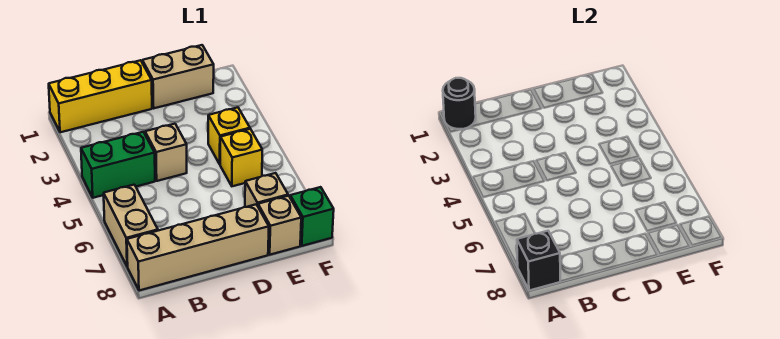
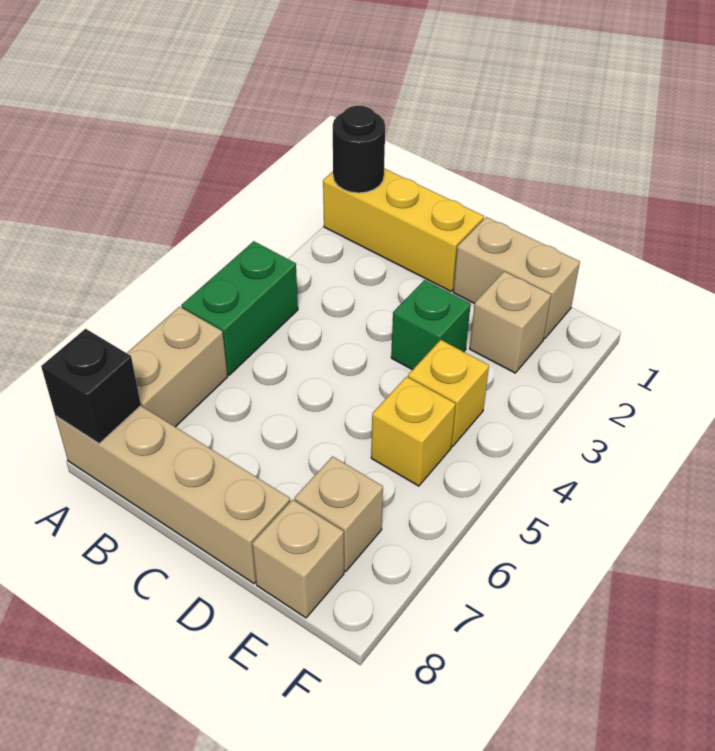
green brick A4:B4 level 1 -> green brick A4:A5 level 1
tan brick C4 level 1 -> tan brick E2 level 1
green brick F8 level 1 -> green brick D3 level 1

